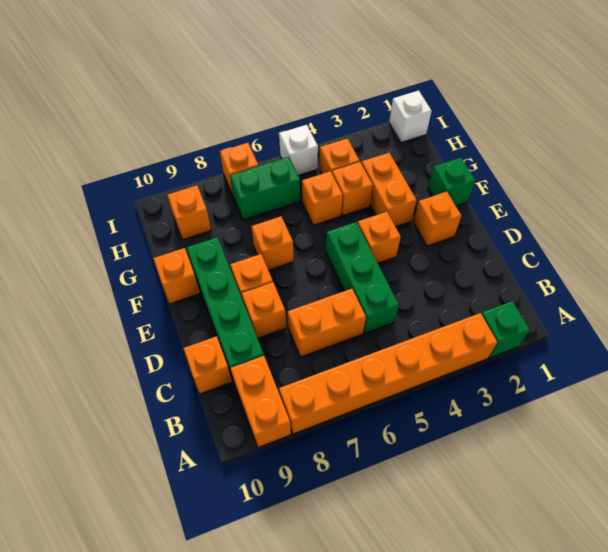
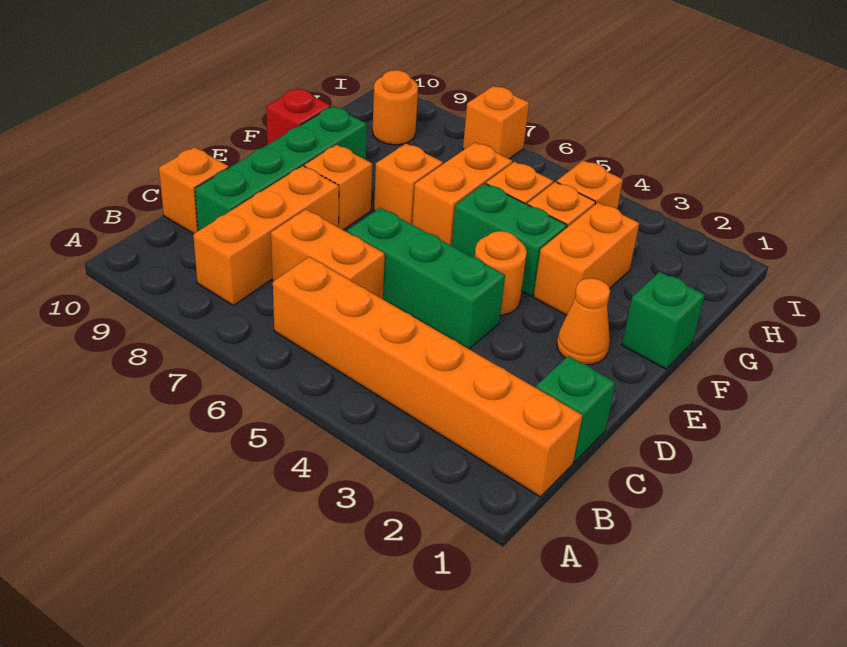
green brick A2 level 1 -> green brick C1 level 1
orange brick A3:A8 level 1 -> orange brick B1:B6 level 1
orange brick A9:B9 level 1 -> orange brick F6:G6 level 1
green brick C5:E5 level 1 -> green brick D4:D6 level 1
orange brick D8 level 1 -> orange brick B8:D8 level 1
orange brick E2 level 1 -> orange cone E2 level 1
orange brick E4 level 1 -> orange round brick E4 level 1
orange brick F10 level 1 -> red brick F10 level 1
green brick H6:H7 level 1 -> green brick F4:F5 level 1
orange brick H9 level 1 -> orange round brick H9 level 1
white brick I1 level 1 -> none
white brick I5 level 1 -> none

